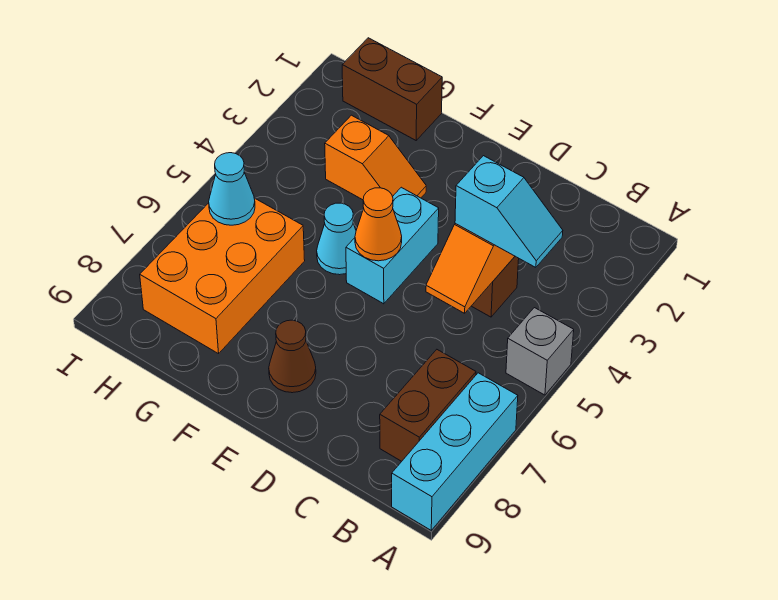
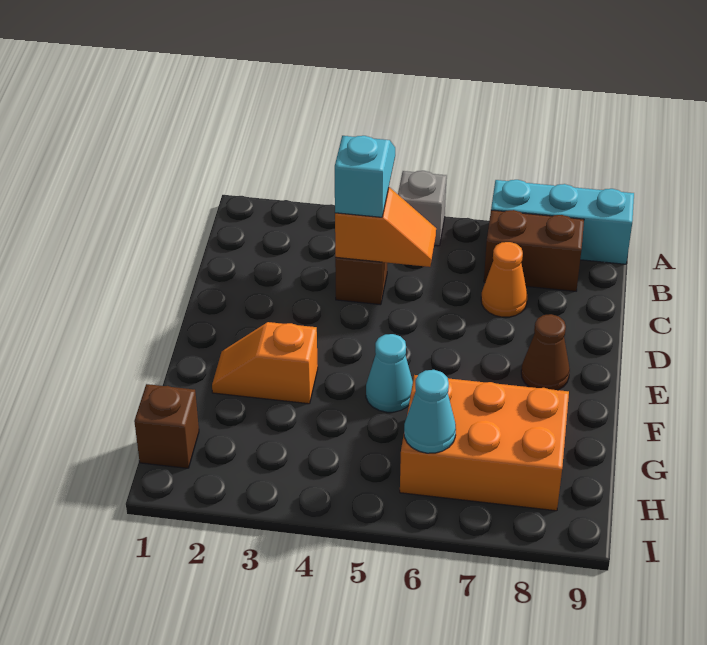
cyan brick E4:E5 level 1 -> none
orange cone E5 level 2 -> orange cone C7 level 1
orange slope F3:G3 level 1 top G -> orange slope F2:F3 level 1 top 3
brown brick G1:H1 level 1 -> brown brick H1 level 1

